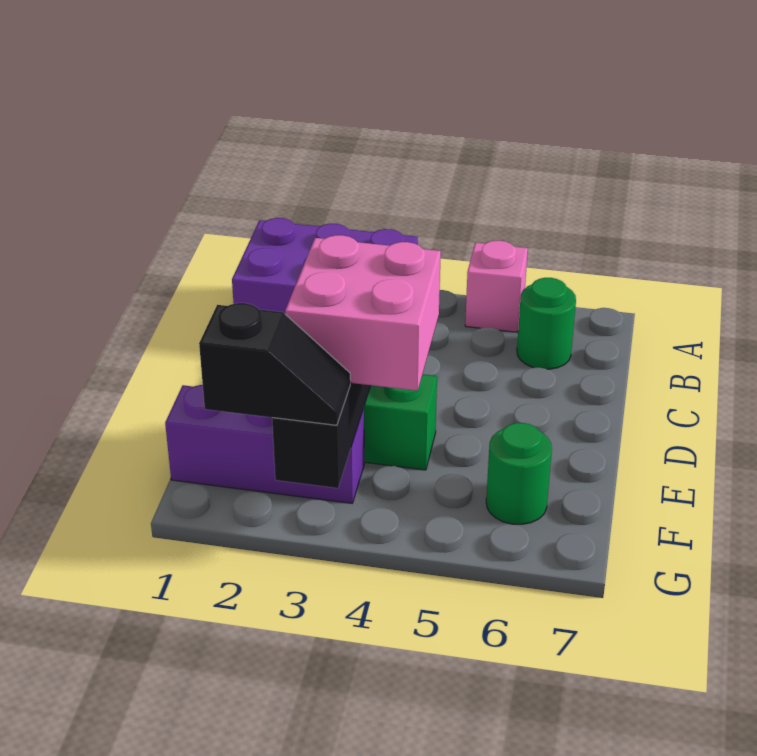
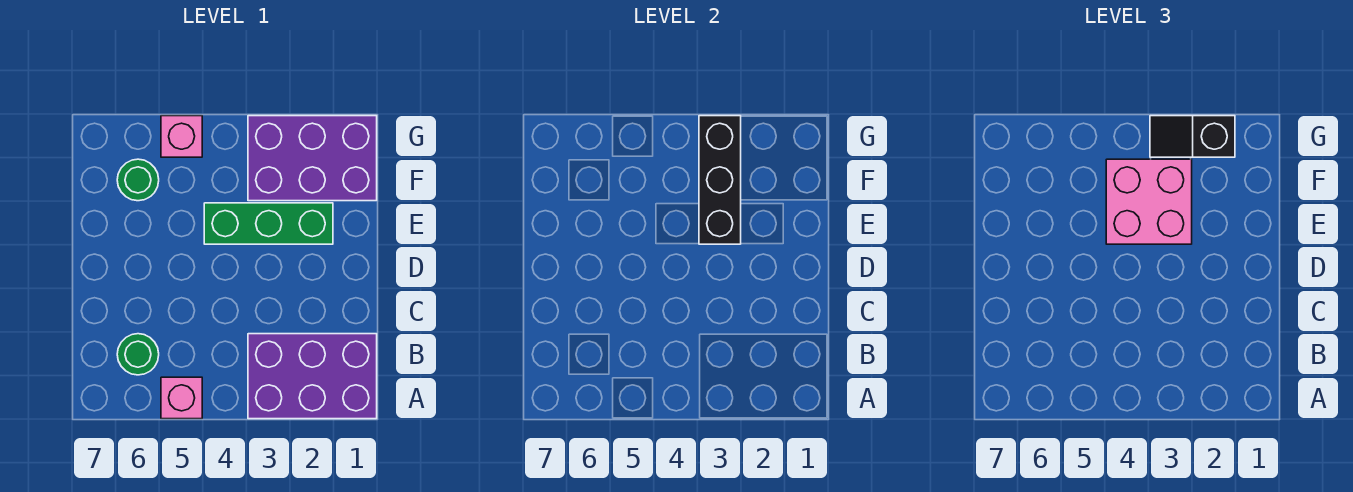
purple brick F1:F3 level 1 -> purple brick F1:G3 level 1
none -> pink brick G5 level 1

